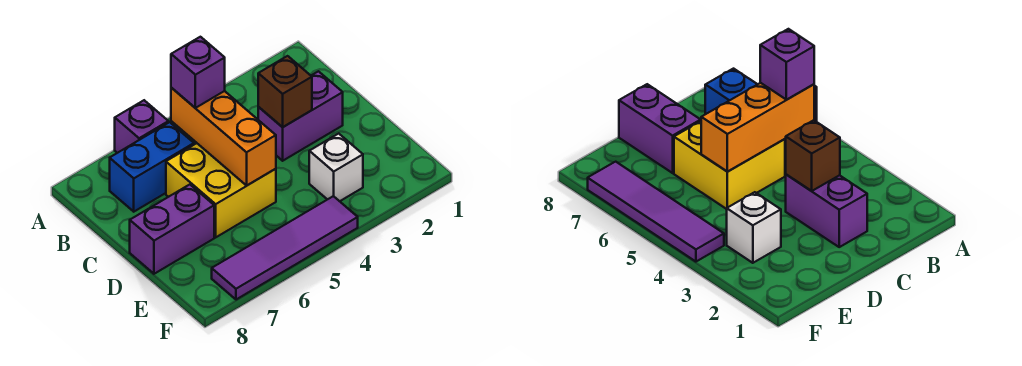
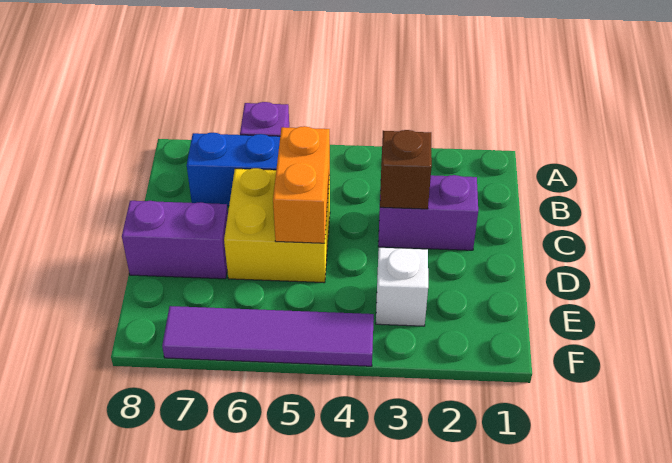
orange brick B5:D5 level 2 -> orange brick C5:D5 level 2
purple brick B5 level 3 -> none

